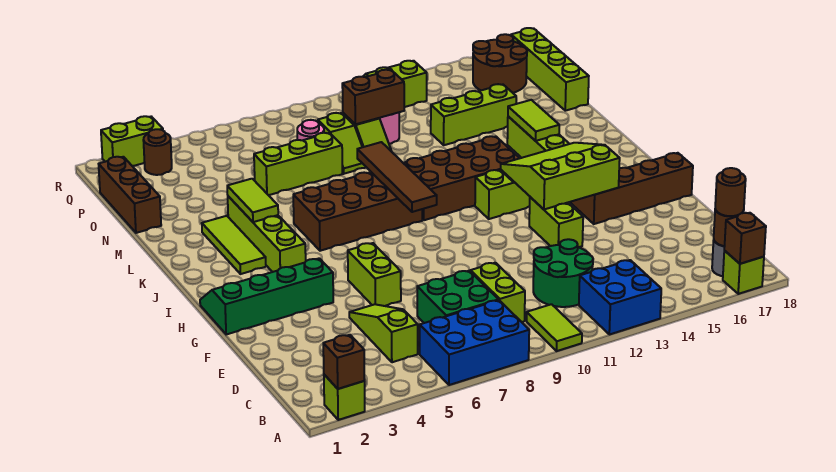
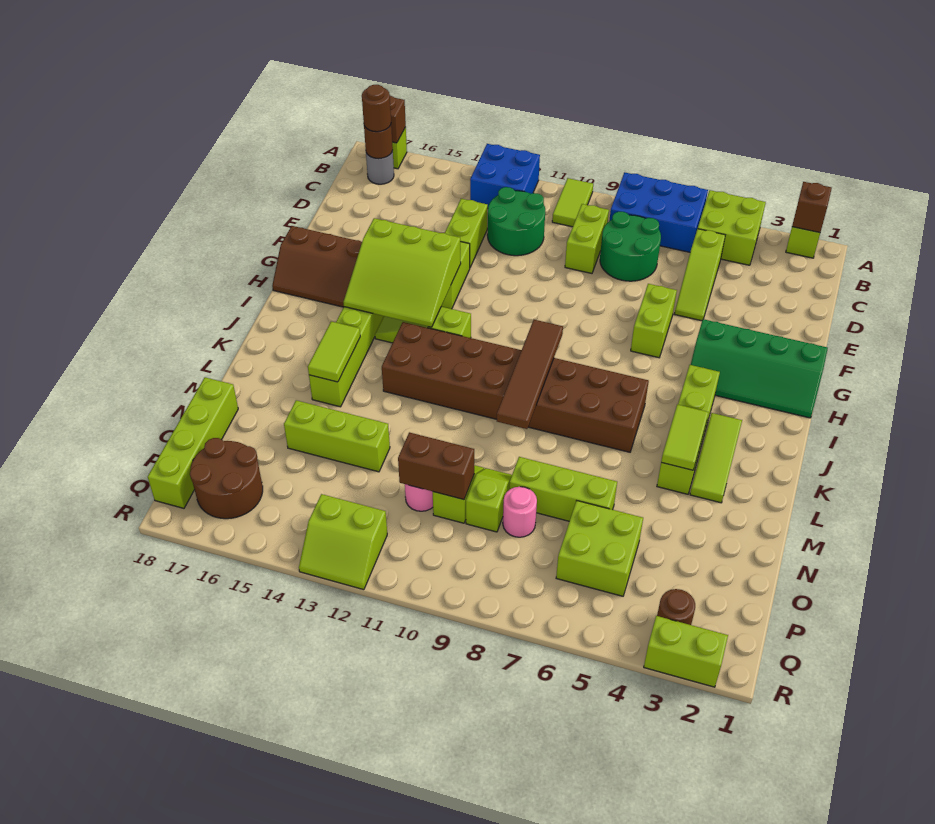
none -> lime brick A4:B5 level 1
green brick C7:D8 level 1 -> green round brick C7:D8 level 1
none -> lime brick D13:E13 level 1
brown brick N1:P1 level 1 -> none
none -> lime brick O5:P6 level 1

